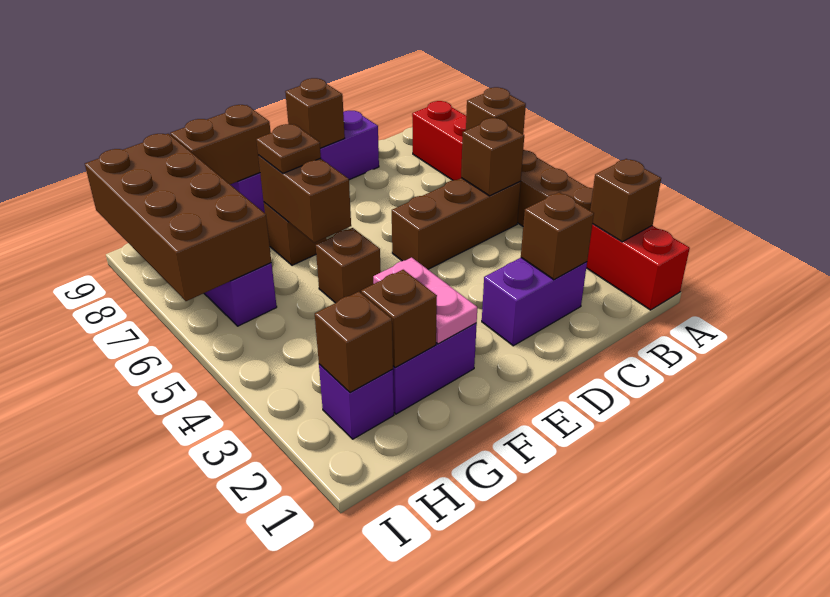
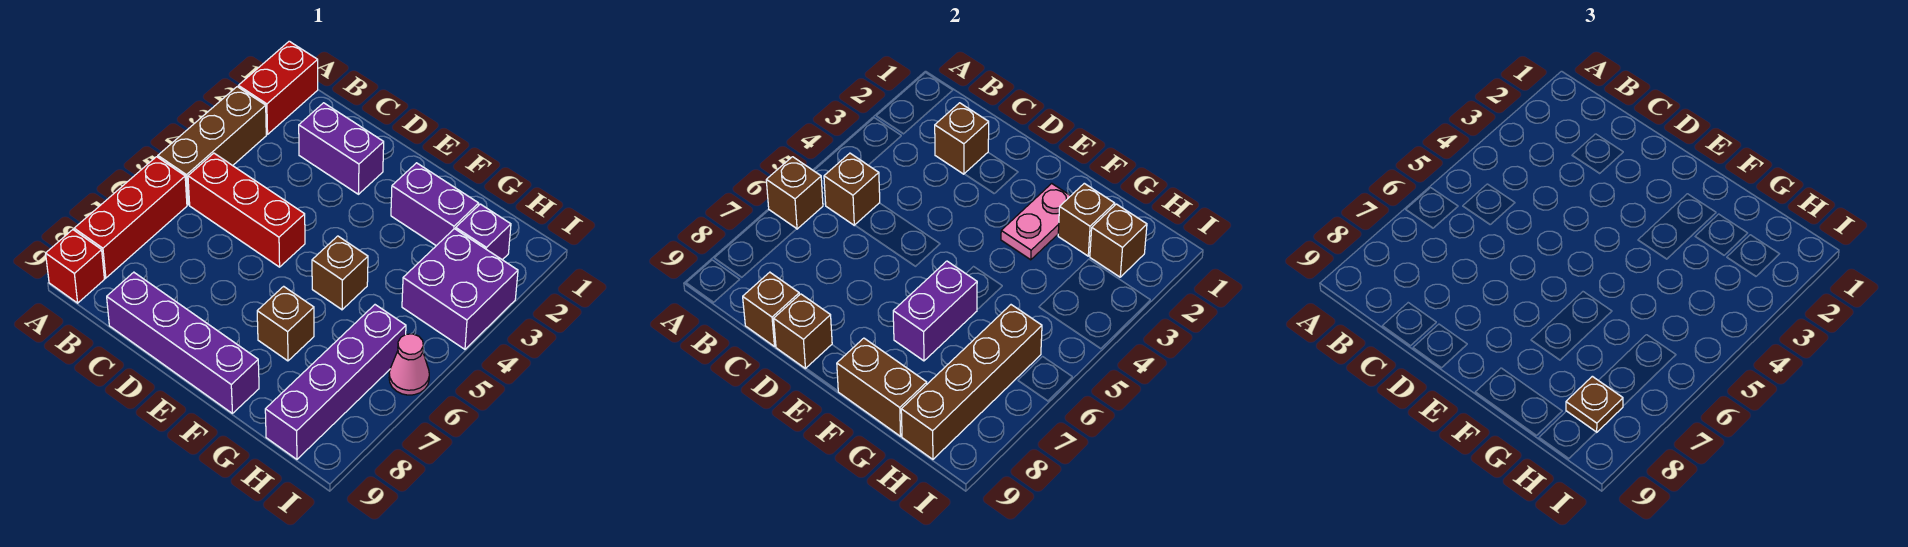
brown brick A2 level 2 -> brown brick C9 level 2
none -> red brick A9 level 1
brown brick B5:D5 level 1 -> red brick B5:D5 level 1
brown brick F6:F7 level 2 -> purple brick F6:F7 level 2
brown plate F7 level 3 -> brown plate H8 level 3
none -> purple brick H3:I4 level 1
brown brick H6:I9 level 2 -> brown brick H6:H9 level 2
none -> pink cone I6 level 1

